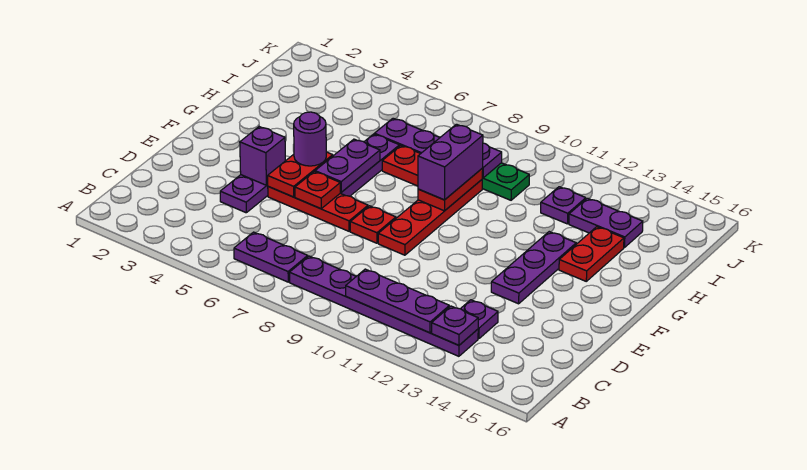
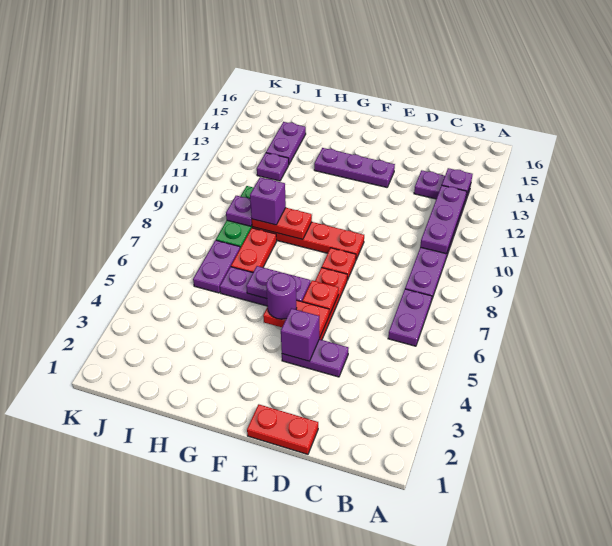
purple brick G9:H9 level 3 -> purple brick H9 level 3
red plate G14:H14 level 1 -> red plate D1:E1 level 1

